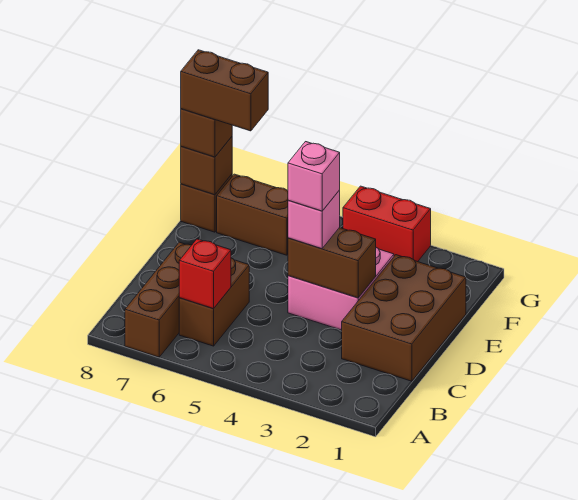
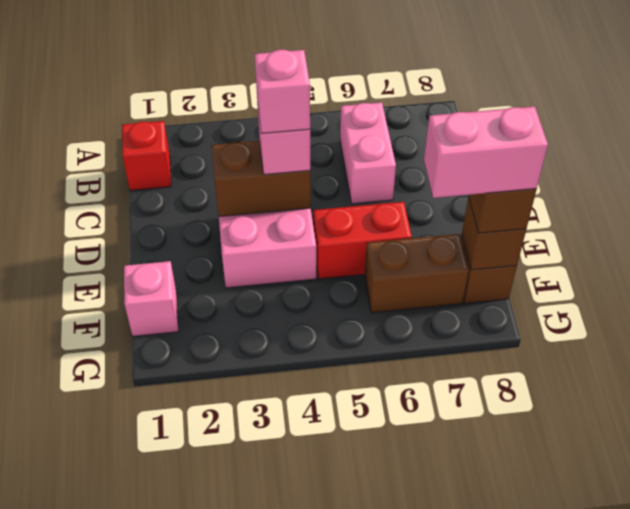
brown brick A7:C7 level 1 -> none
brown brick B6:C6 level 1 -> pink brick B6:C6 level 1
red brick B6 level 2 -> red brick B1 level 1
brown brick C1:E2 level 1 -> none
none -> pink brick F1 level 1
brown brick F7:F8 level 4 -> pink brick F7:F8 level 4
red brick G3:G4 level 1 -> red brick E5:E6 level 1

